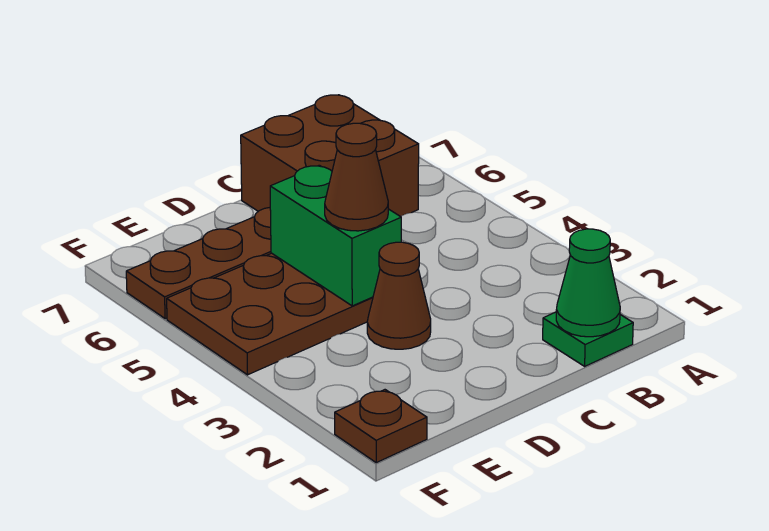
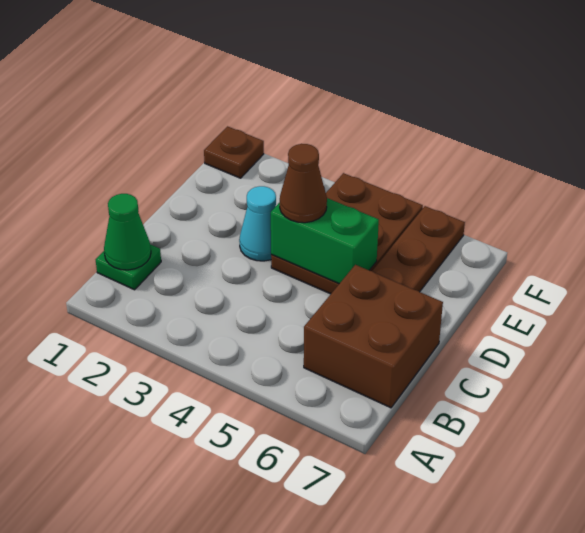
brown cone D3 level 1 -> cyan cone D3 level 1

